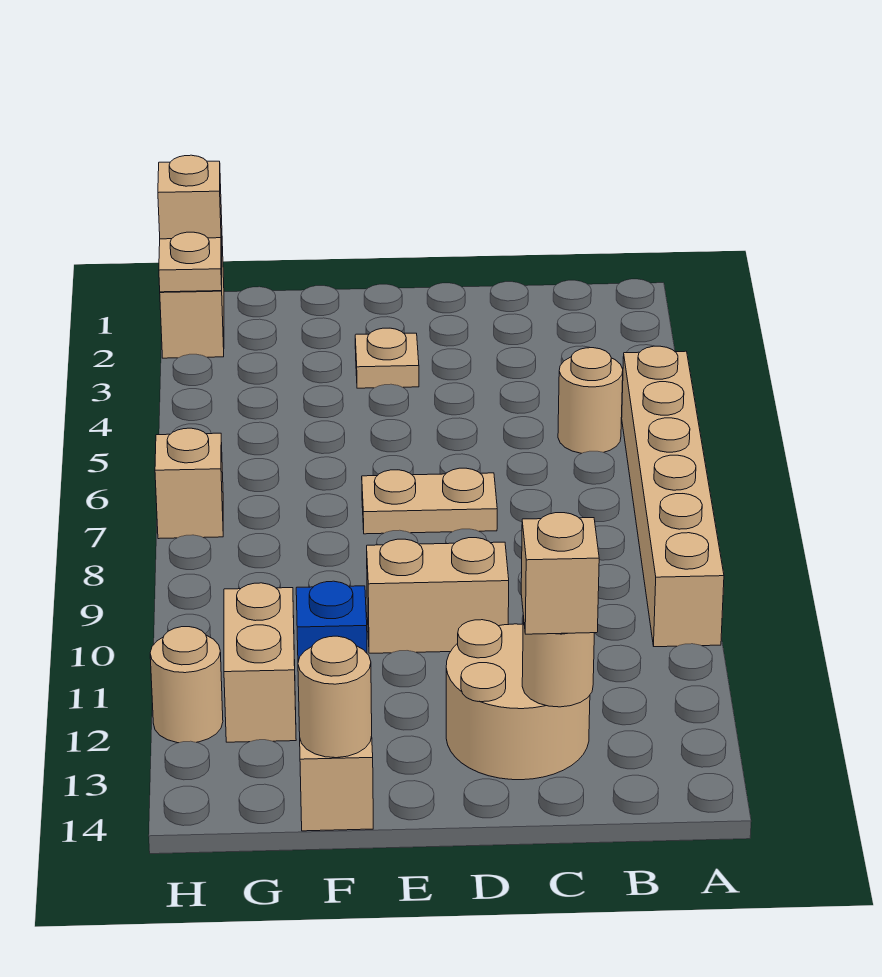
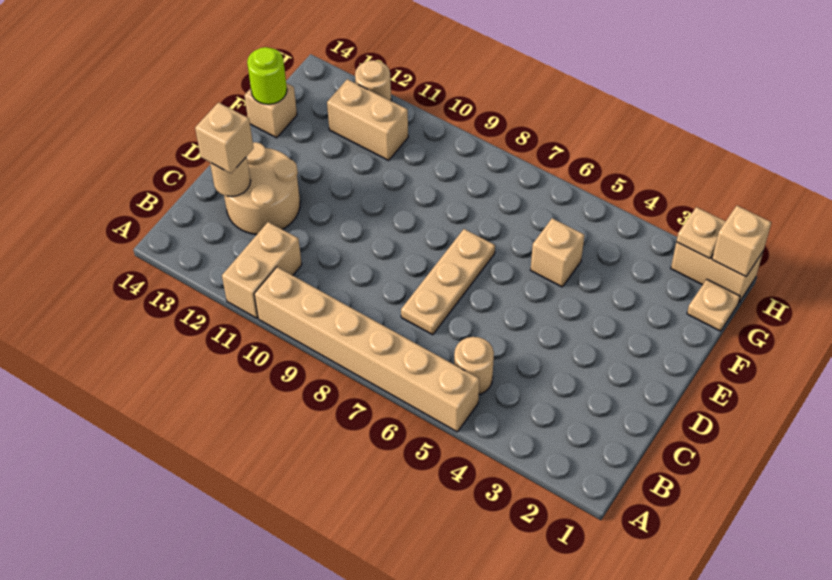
tan plate D7:E7 level 1 -> tan plate C7:E7 level 1
tan brick D10:E10 level 1 -> tan brick A11:B11 level 1
tan plate E3 level 1 -> tan plate G1 level 1
blue brick F11 level 1 -> none
tan round brick F14 level 2 -> lime round brick F14 level 2
tan brick H7 level 1 -> tan brick F5 level 1

